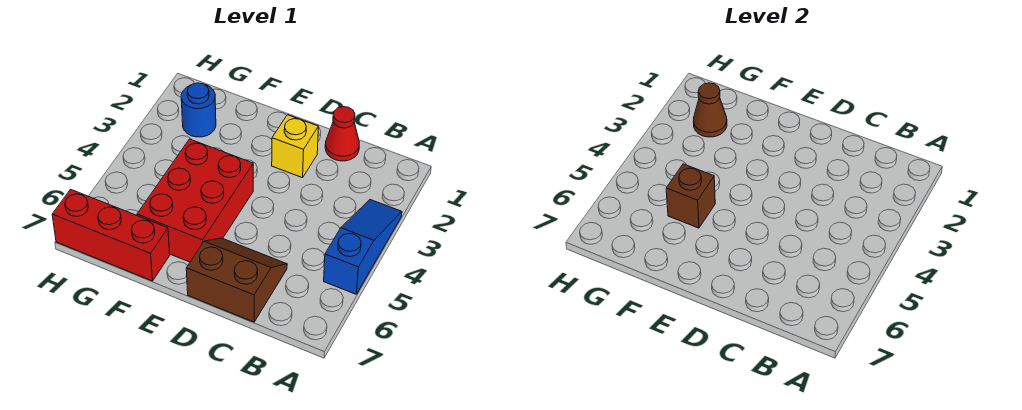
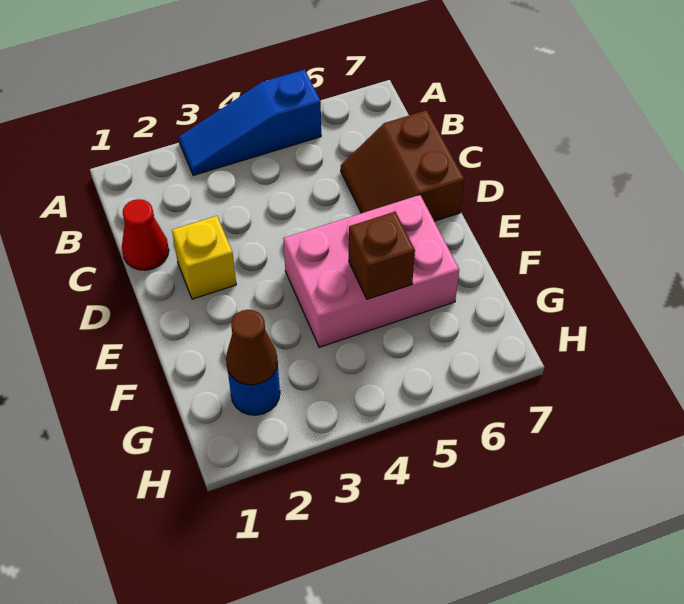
red brick E4:F6 level 1 -> pink brick E4:F6 level 1
red brick F7:H7 level 1 -> none

